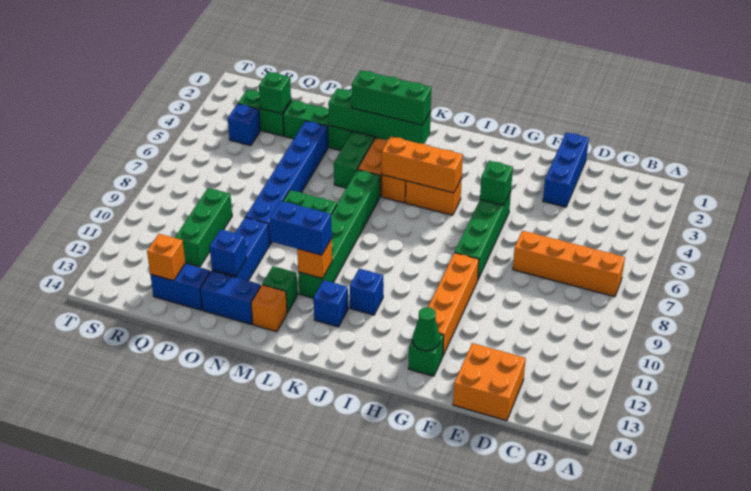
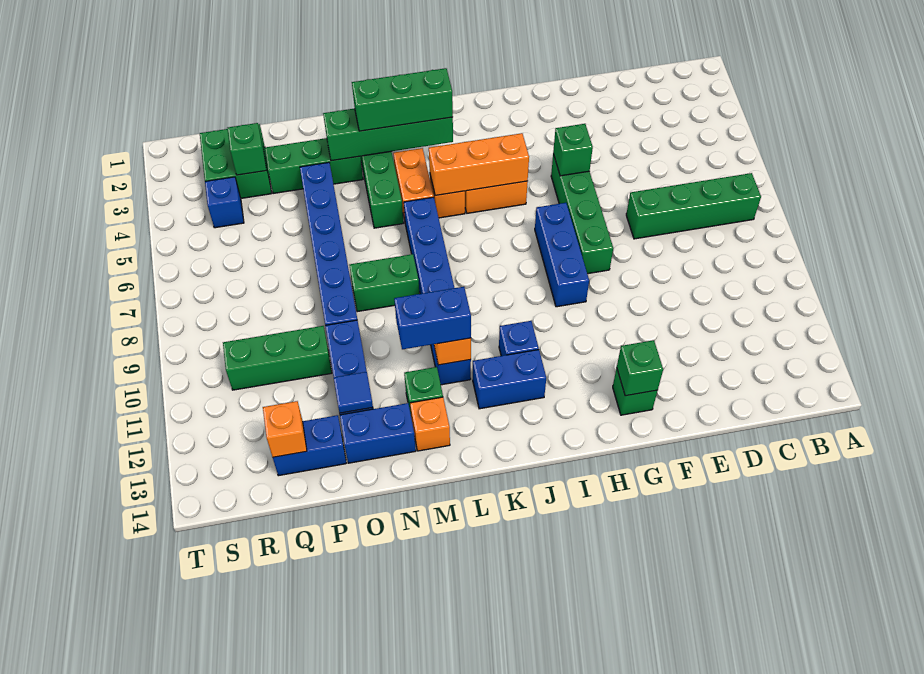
orange brick B7:E7 level 1 -> green brick B7:E7 level 1
orange brick D13:E14 level 1 -> none
blue brick E1:E3 level 1 -> blue brick H7:H9 level 1
orange brick G9:G12 level 1 -> none
green cone G13 level 2 -> green brick G13 level 2
blue brick K12 level 1 -> blue brick J12:K12 level 1
green brick L6:L11 level 1 -> blue brick L6:L11 level 1
blue brick O12 level 2 -> blue tile O12 level 2
green brick Q3:R3 level 1 -> green brick Q2:R3 level 1
green brick Q9:Q11 level 1 -> green brick P10:R10 level 1

